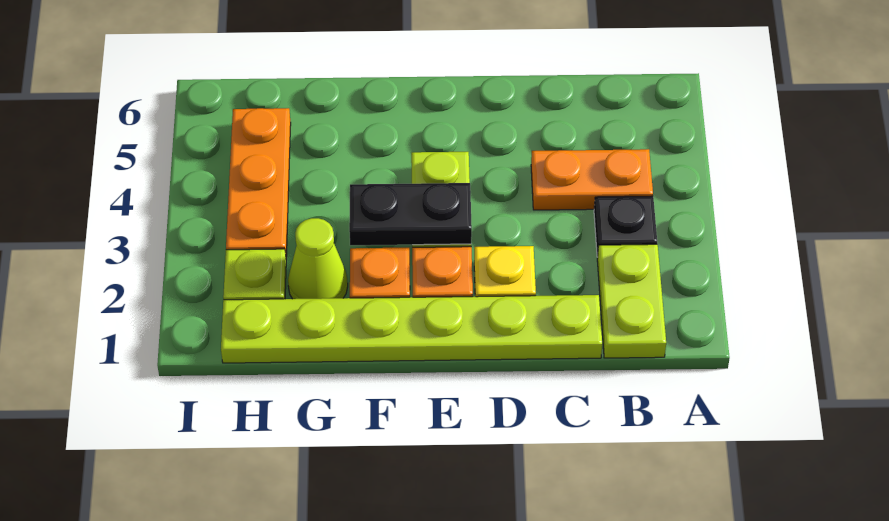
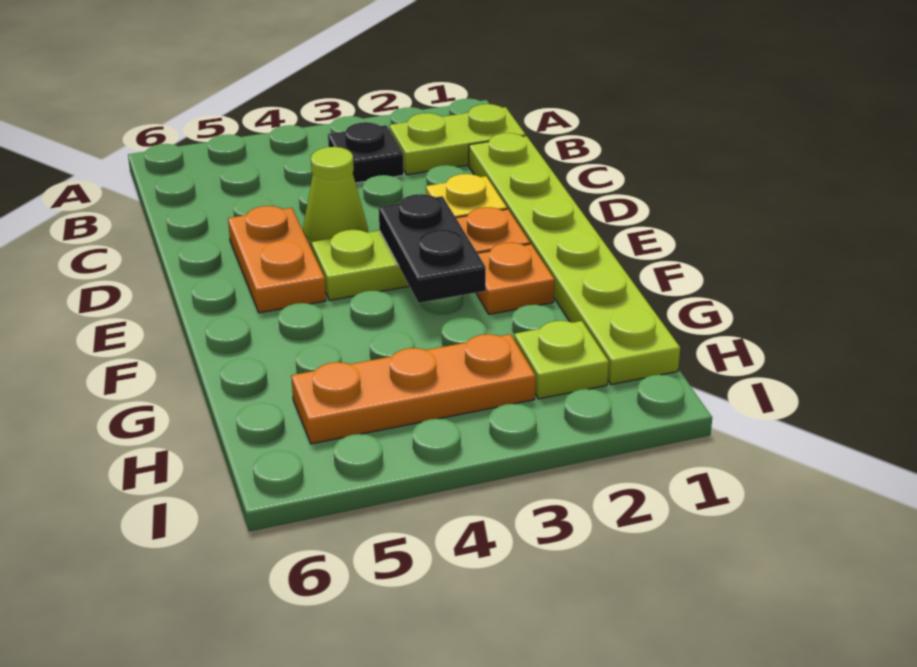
orange plate B4:C4 level 1 -> orange plate D5:E5 level 1
lime cone G2 level 1 -> lime cone D4 level 1

